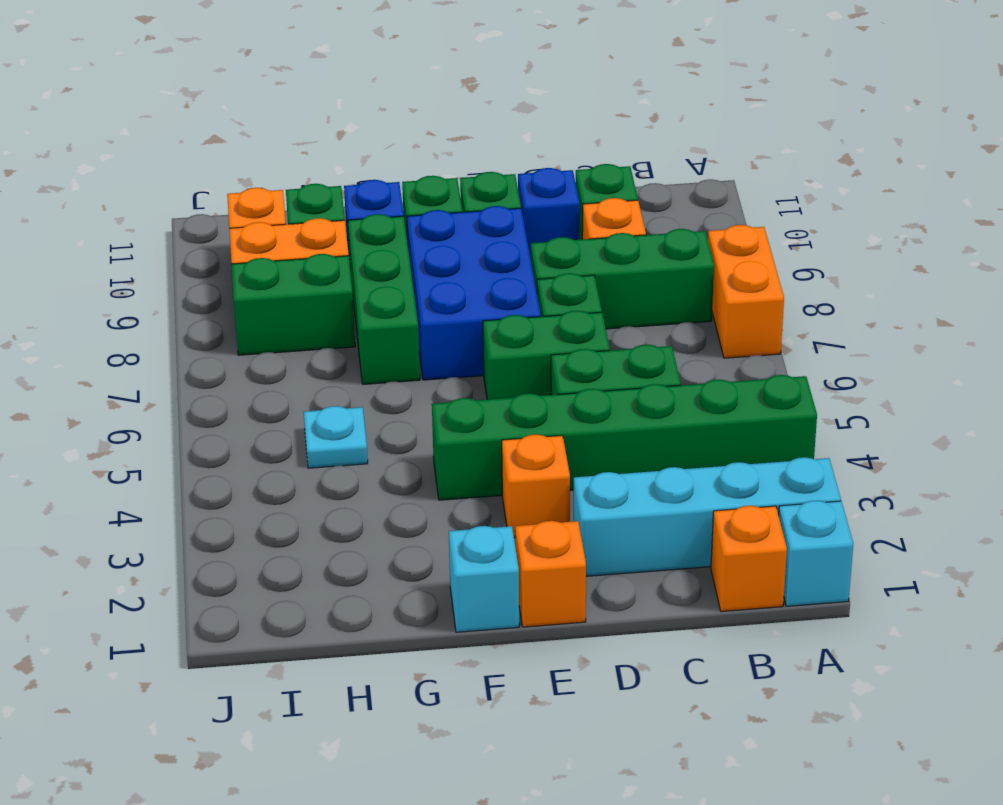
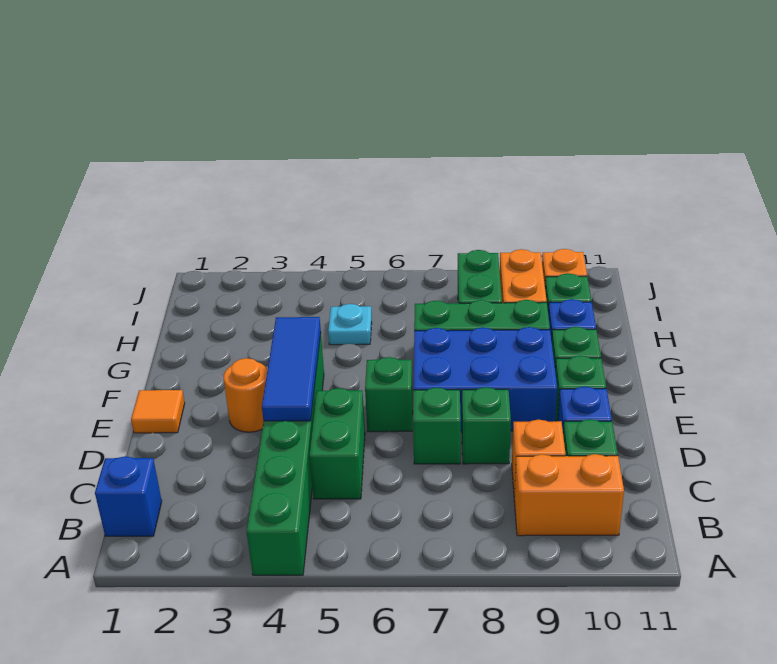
cyan brick A1 level 1 -> none
cyan brick A2:D2 level 1 -> none
orange brick A7:A8 level 1 -> orange brick B9:B10 level 1
orange brick B1 level 1 -> blue brick B1 level 1
green brick B8:D8 level 1 -> green brick D8 level 1
none -> blue tile D4:F4 level 2
green brick D6:E6 level 1 -> green brick E6 level 1
orange brick E1 level 1 -> orange tile E1 level 1
orange brick E3 level 1 -> orange round brick E3 level 1
cyan brick F1 level 1 -> none

